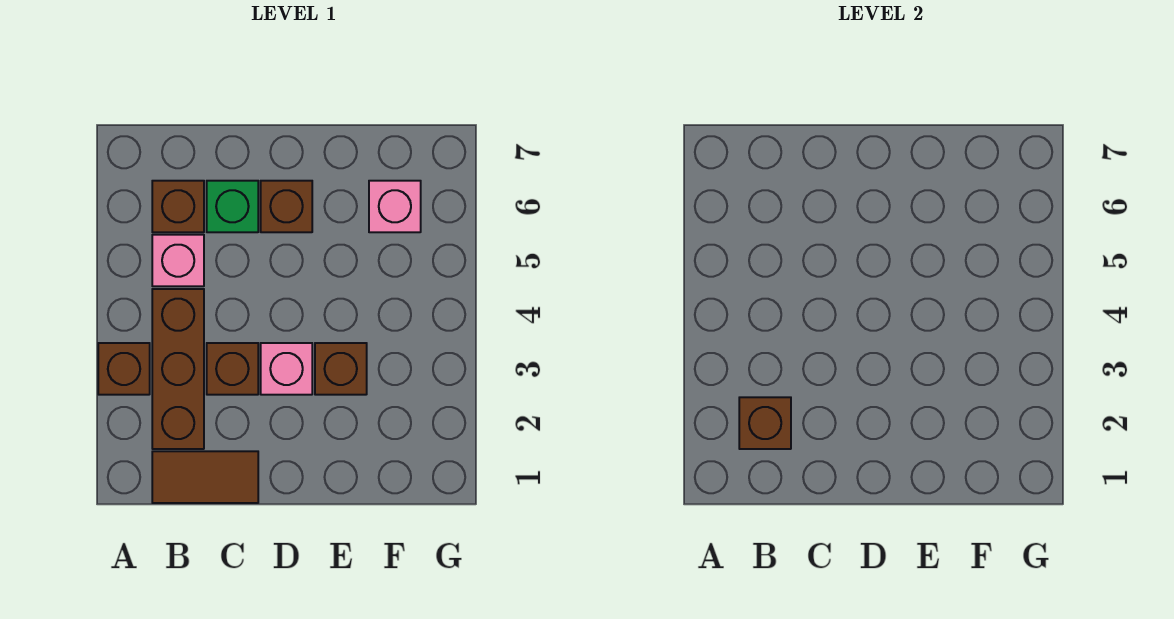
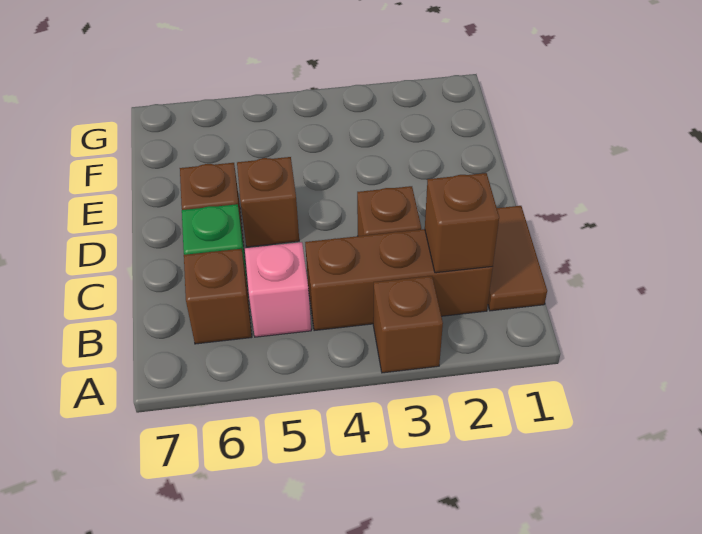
pink brick D3 level 1 -> none
brown brick E3 level 1 -> brown brick D5 level 1
pink brick F6 level 1 -> none

